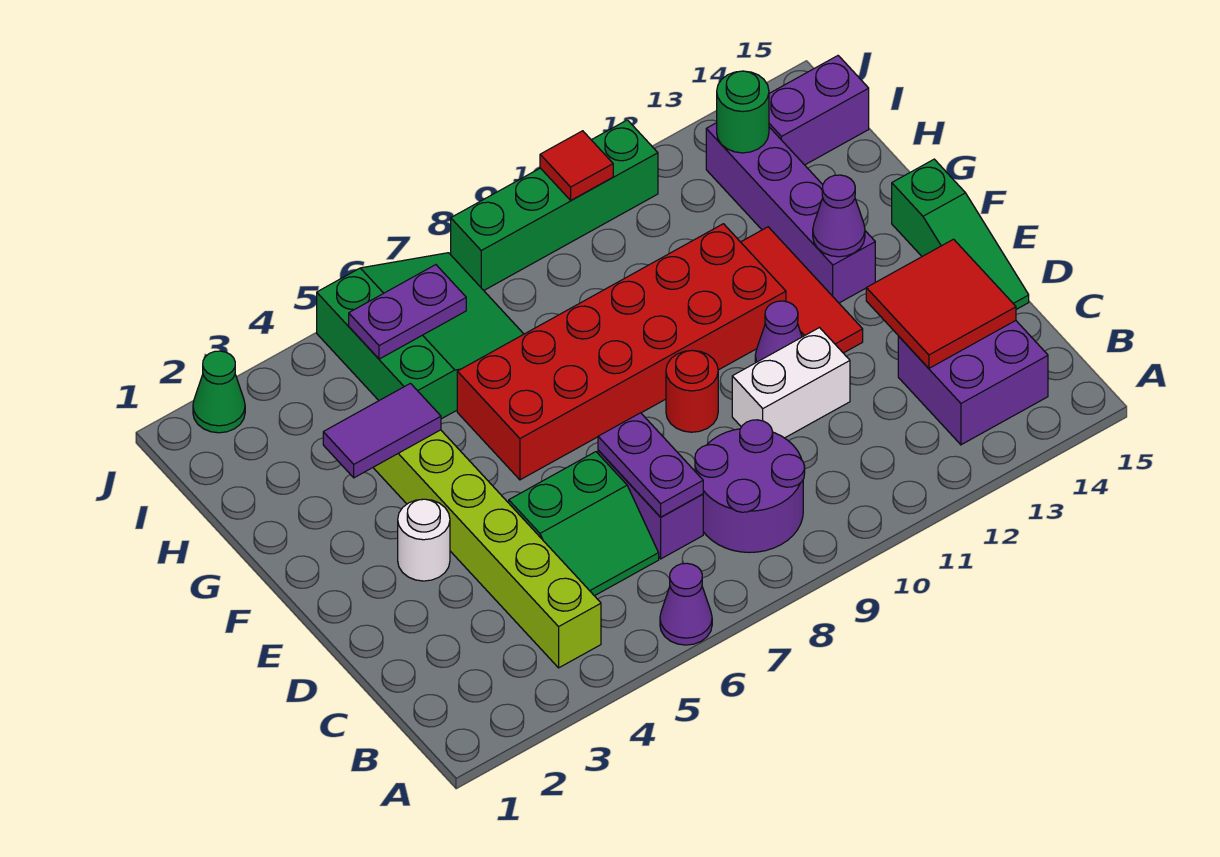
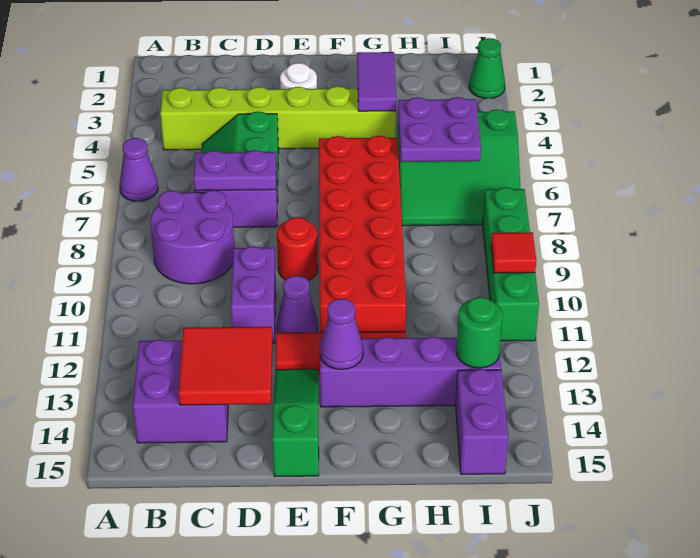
white brick D10:D11 level 1 -> purple brick D10:D11 level 1
green slope D15:F15 level 1 top F -> green slope E13:E15 level 1 top 15
purple plate I5:I6 level 2 -> purple plate H5:I6 level 2

